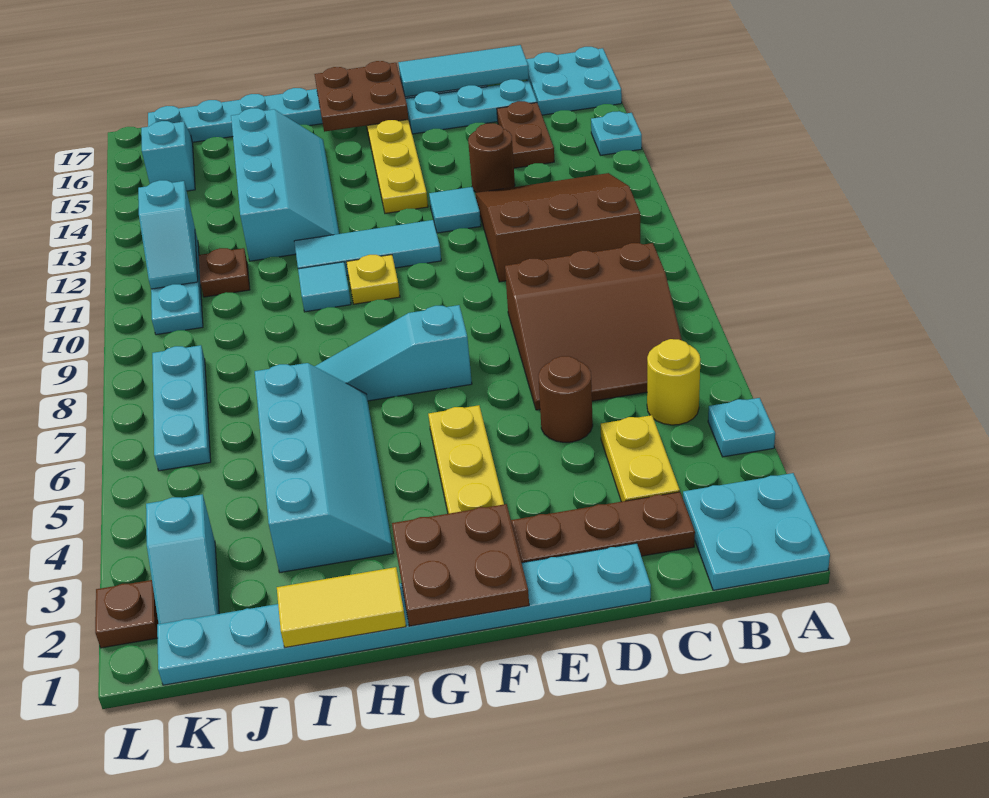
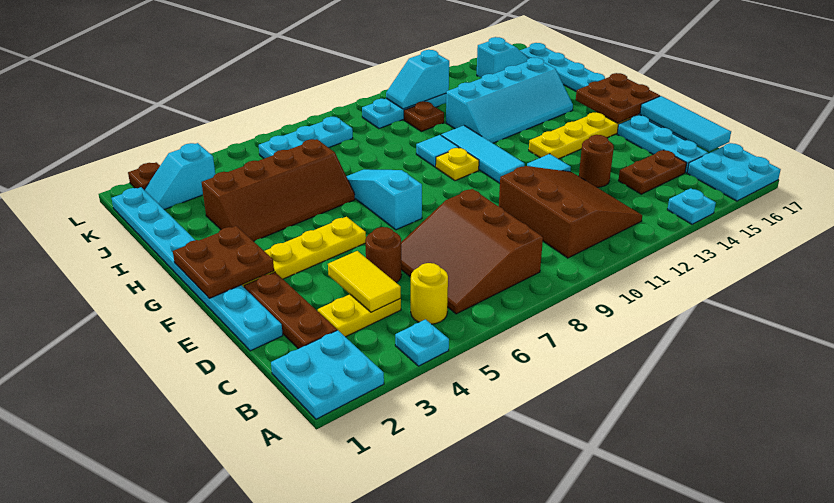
yellow tile H1:I1 level 2 -> yellow tile C4:D4 level 2
cyan slope H3:I6 level 1 top I -> brown slope H3:I6 level 1 top I

